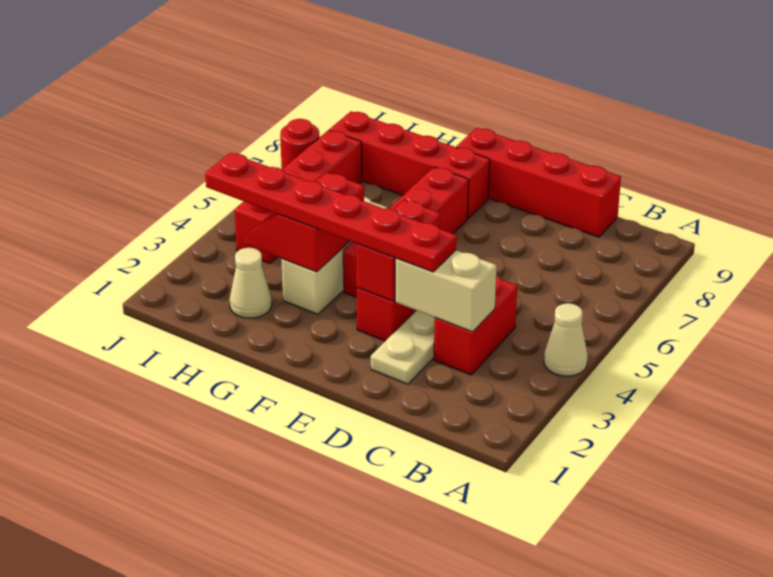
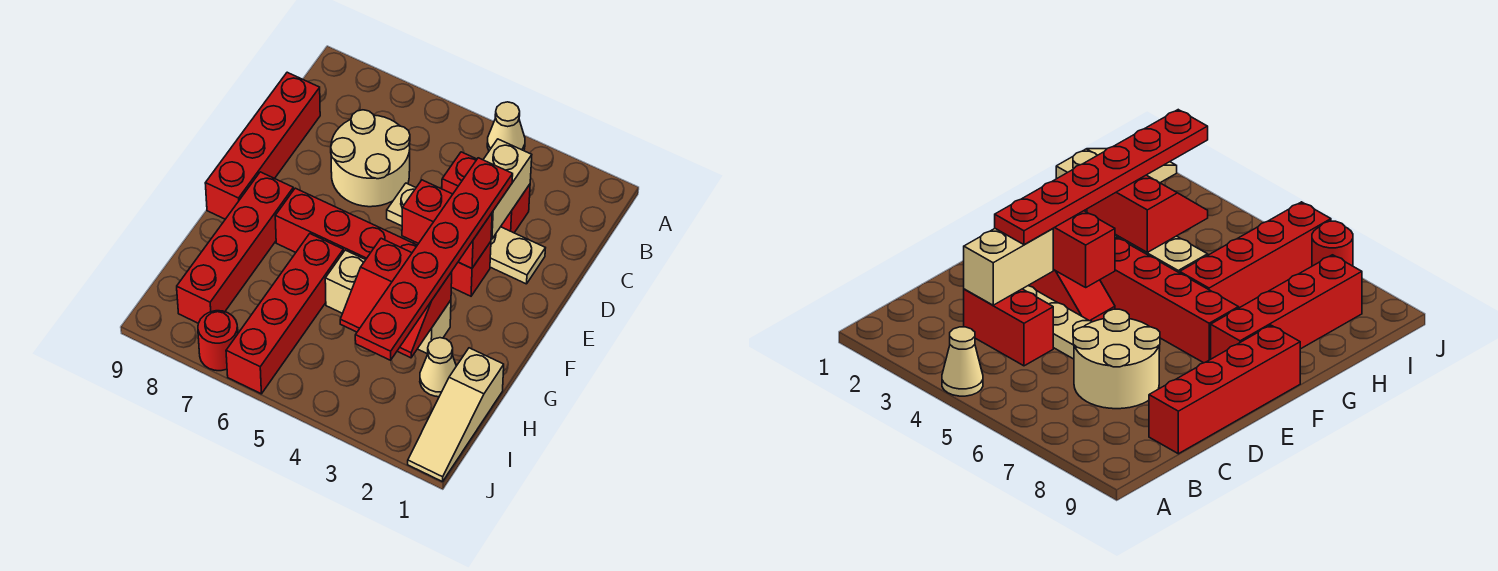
none -> tan round brick C6:D7 level 1
none -> tan slope H1:J1 level 1 top H
red brick I4:I7 level 1 -> red brick G6:J6 level 1

